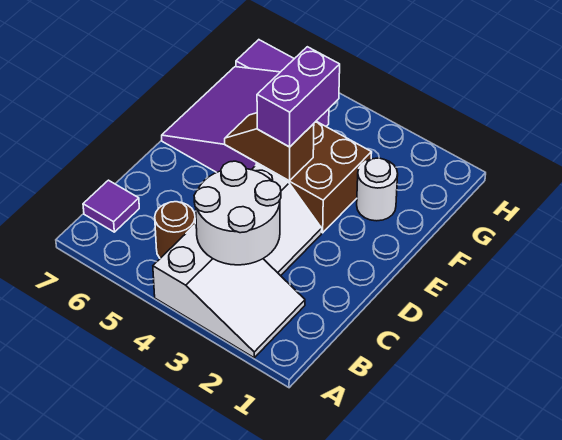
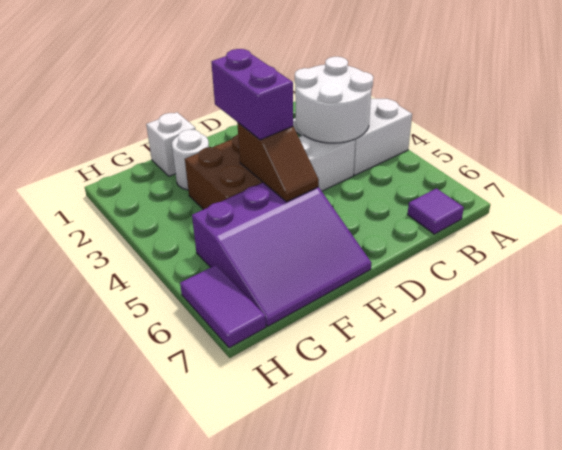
brown round brick B5 level 1 -> none
purple brick E4:F4 level 3 -> purple brick E3:E4 level 3
none -> white brick F1 level 1

